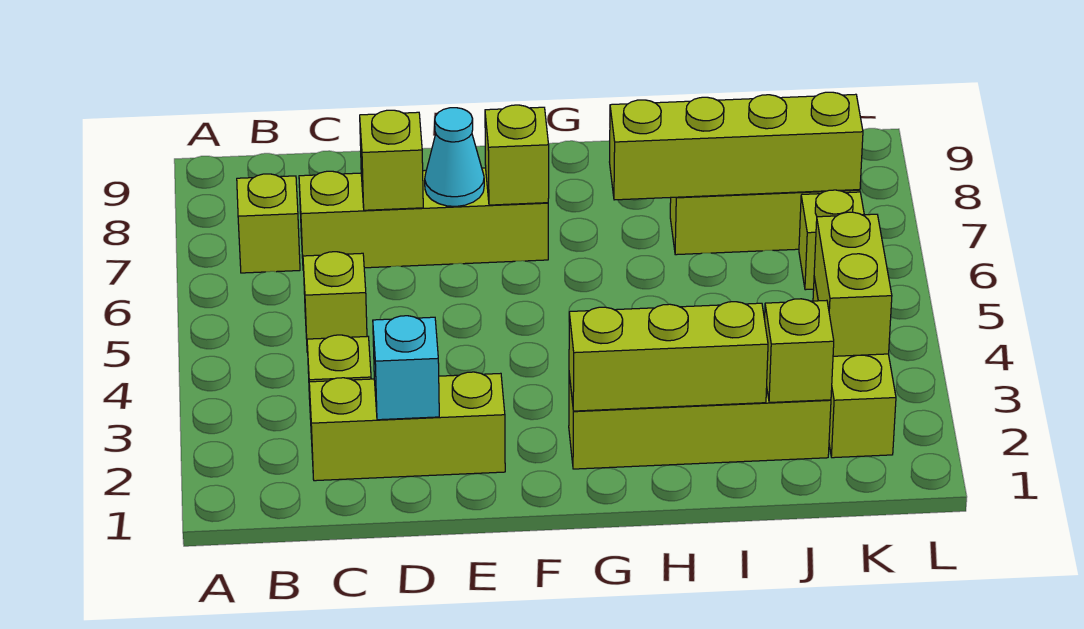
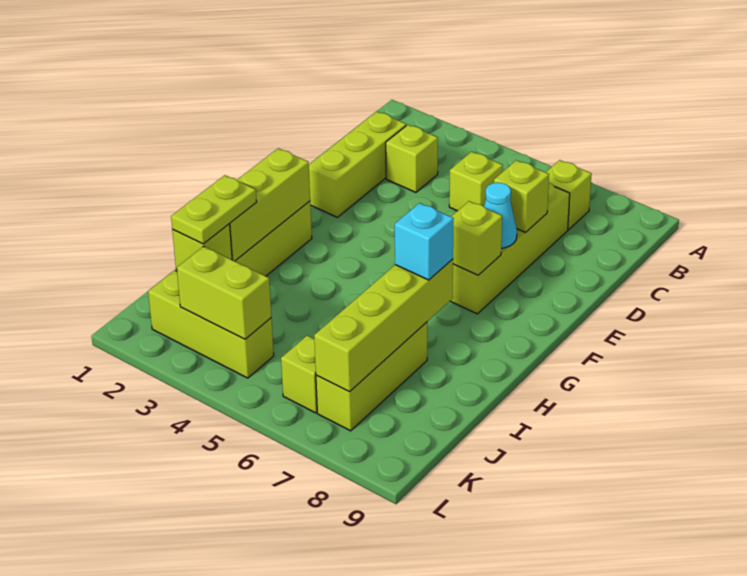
cyan brick D2 level 2 -> cyan brick H7 level 3
none -> lime plate I2:J2 level 3

